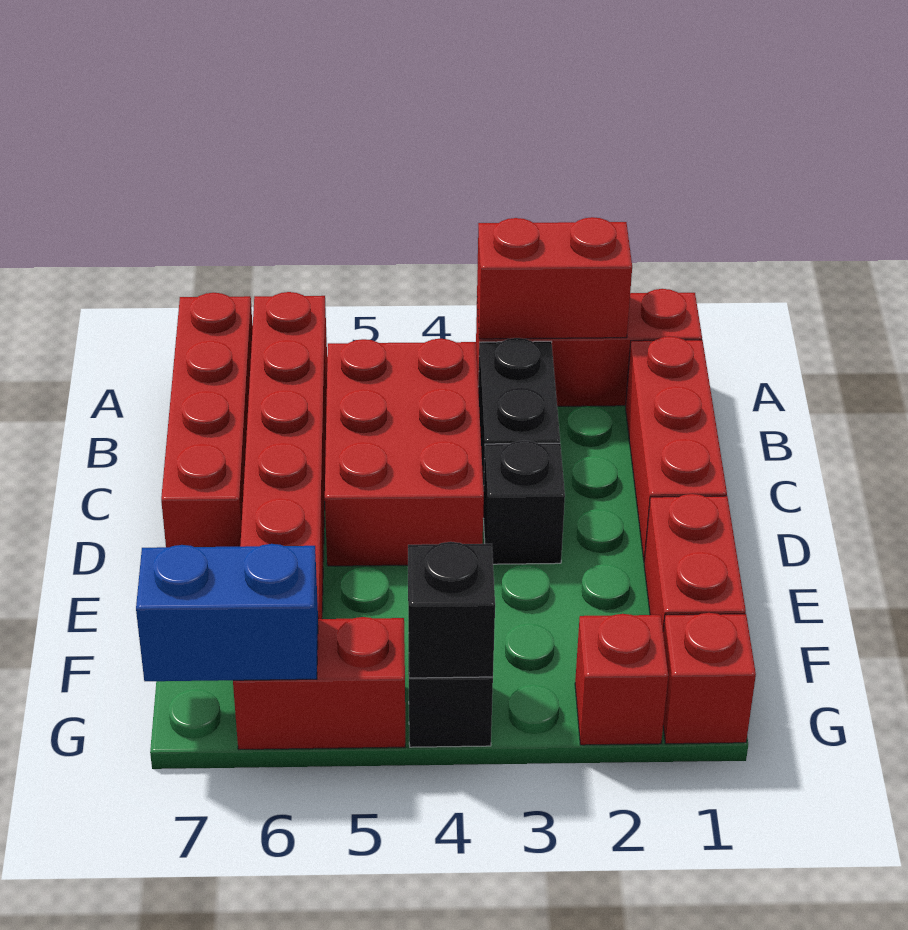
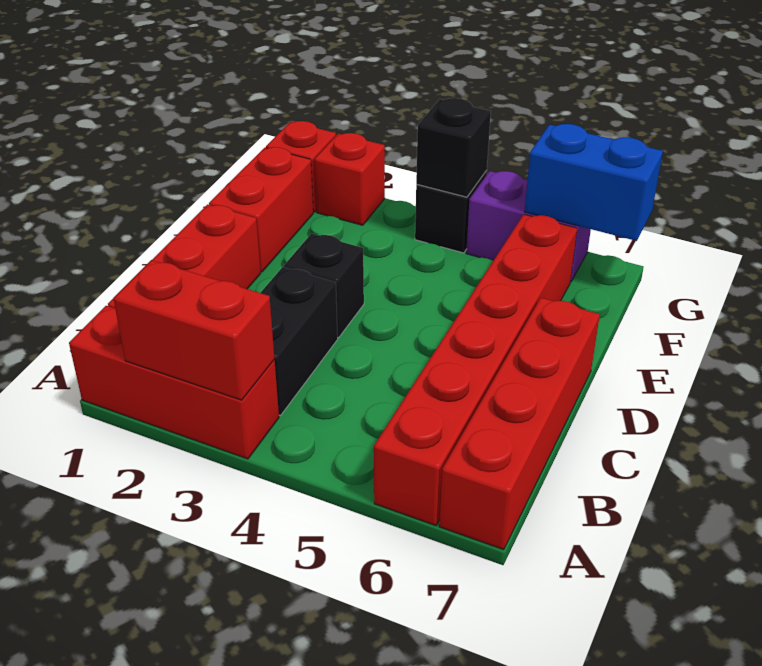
red brick B4:D5 level 1 -> none
red brick G5:G6 level 1 -> purple brick G5:G6 level 1

